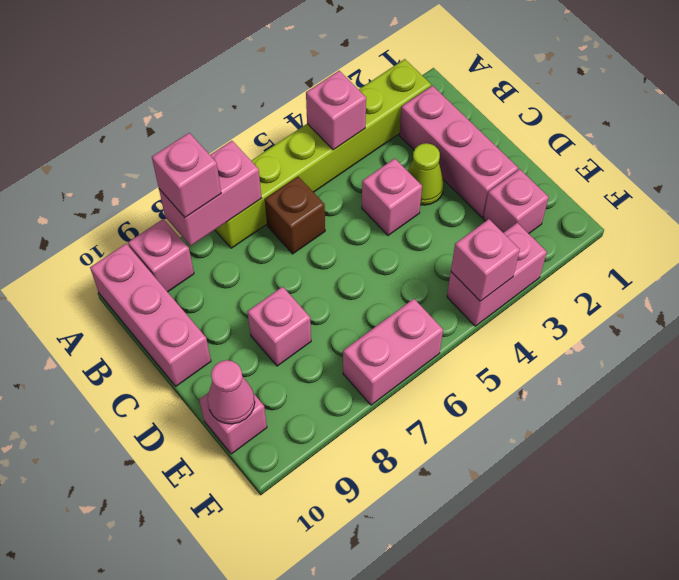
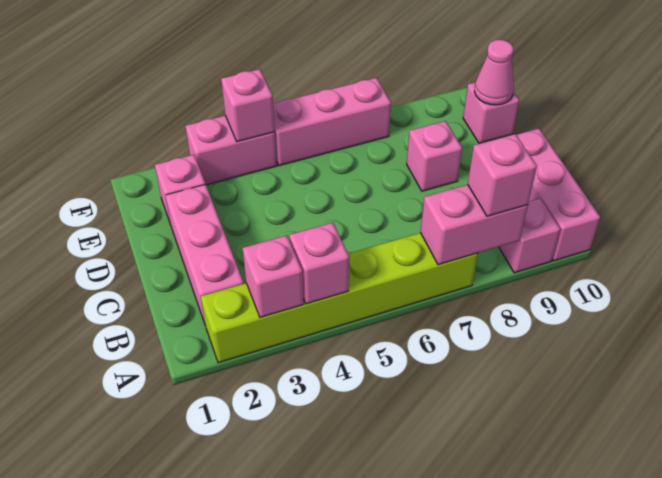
brown brick B6 level 1 -> none
lime cone C3 level 1 -> none
pink brick C4 level 1 -> pink brick A3 level 2
pink brick F6:F7 level 1 -> pink brick F5:F7 level 1

